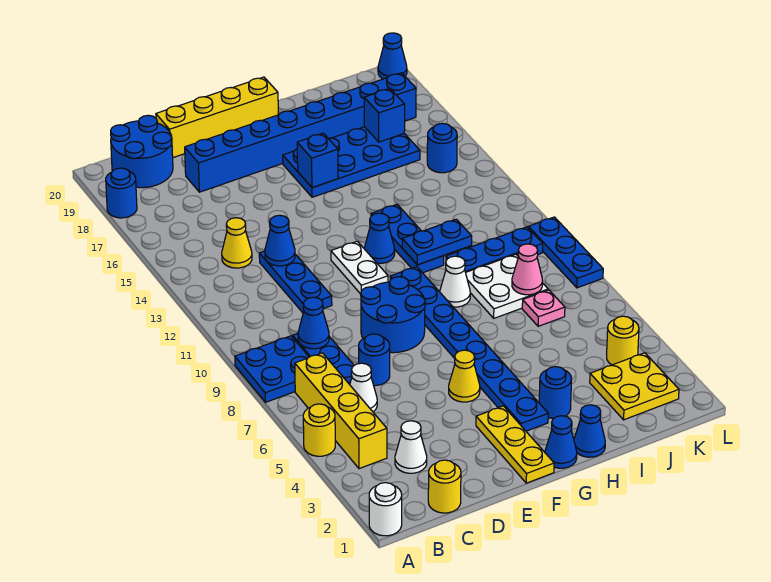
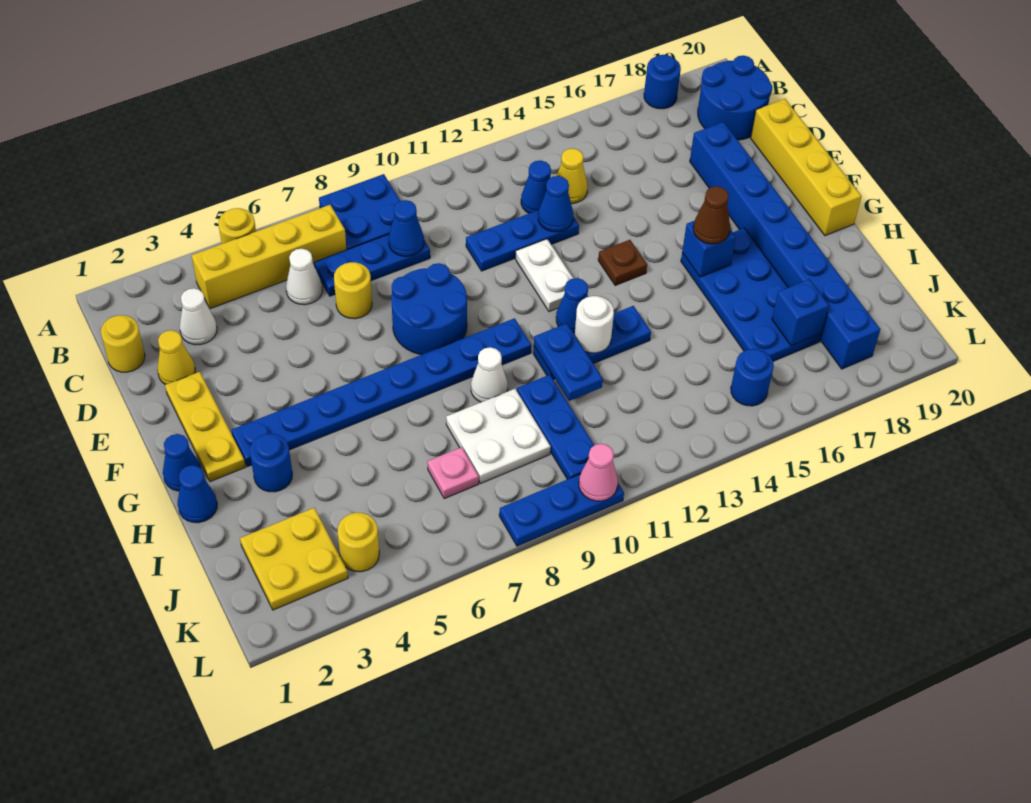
white round brick A1 level 1 -> white round brick H12 level 2
blue round brick D7 level 1 -> yellow round brick D7 level 1
yellow plate F1:F3 level 1 -> yellow plate E2:G2 level 1
yellow cone F5 level 1 -> yellow cone D2 level 1
white plate F11:F12 level 1 -> white plate E12:F12 level 1
none -> brown plate F14 level 1
none -> brown cone G16 level 3
pink cone J8 level 2 -> pink cone L10 level 2
blue cone L20 level 1 -> blue cone C13 level 1

